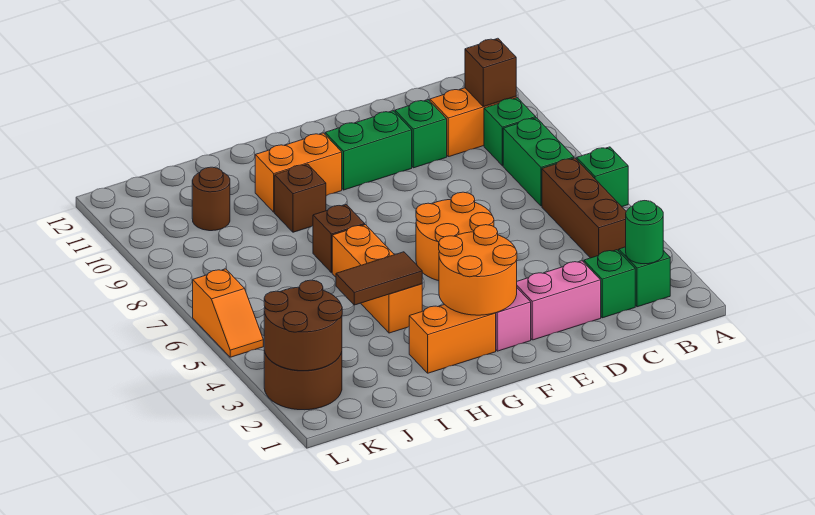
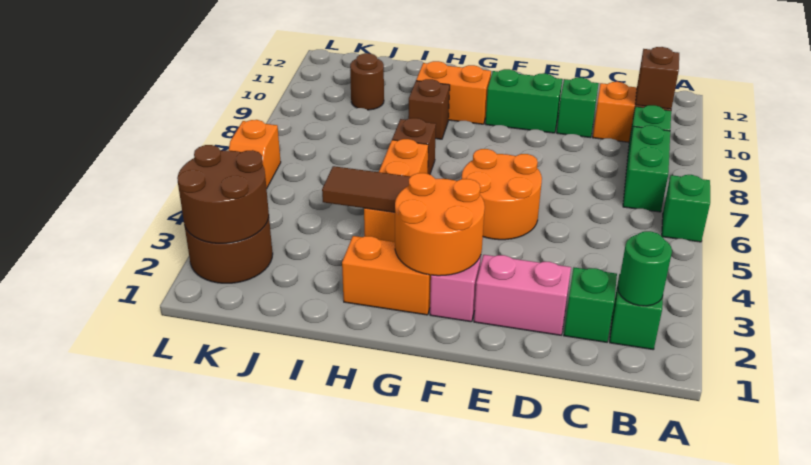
brown brick B4:B6 level 1 -> none

